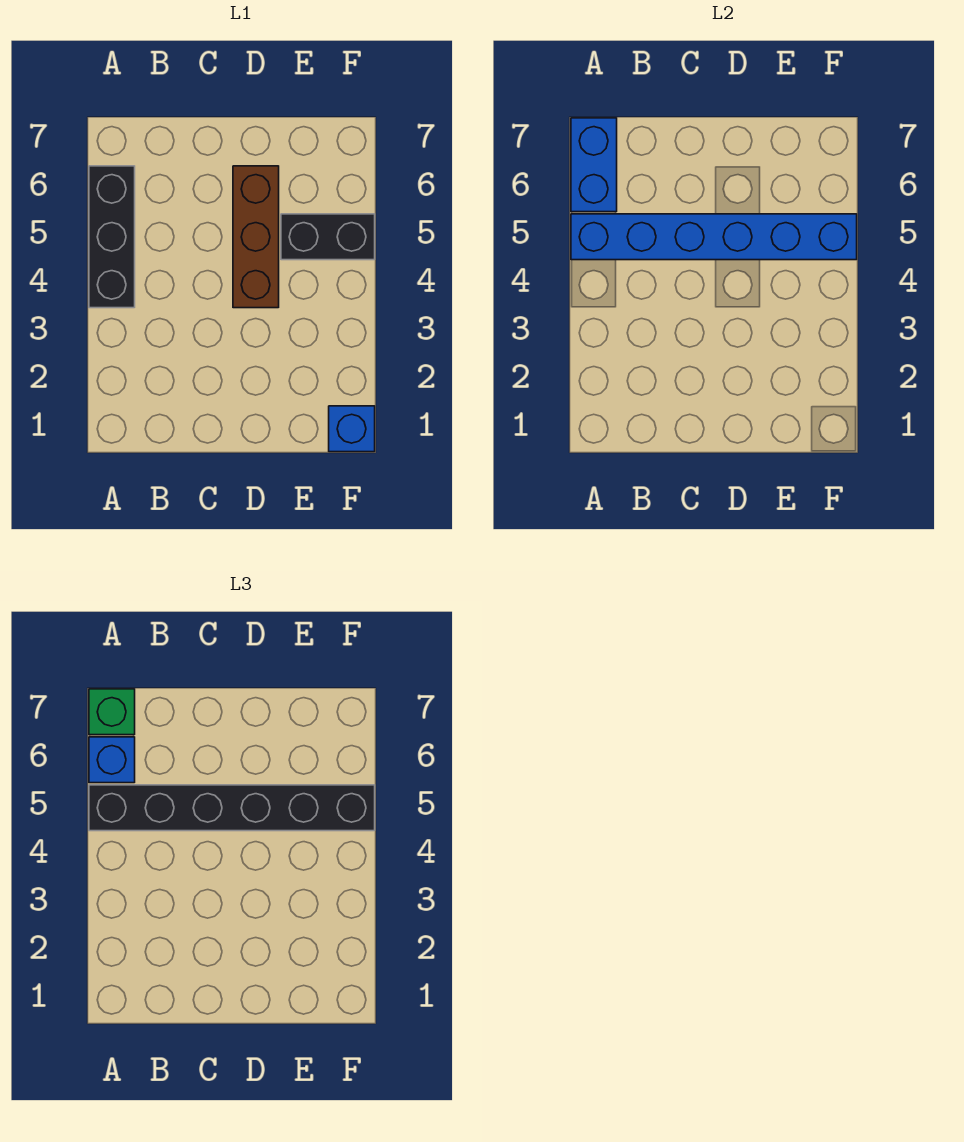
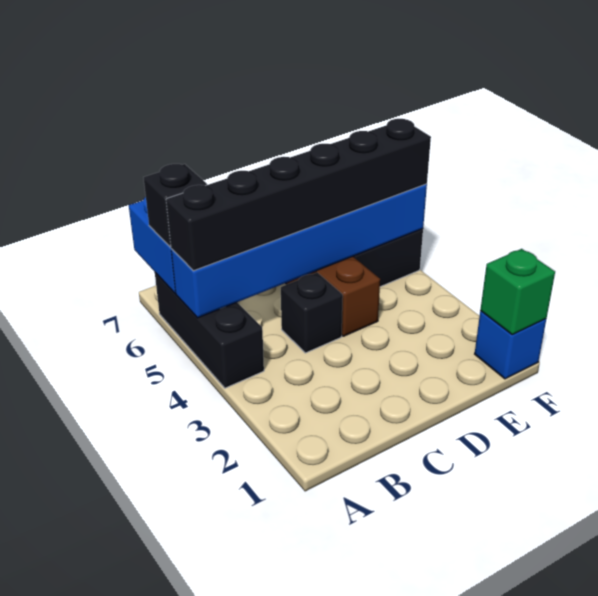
blue brick A6 level 3 -> black brick A6 level 3
green brick A7 level 3 -> green brick F1 level 2
none -> black brick C4 level 1

